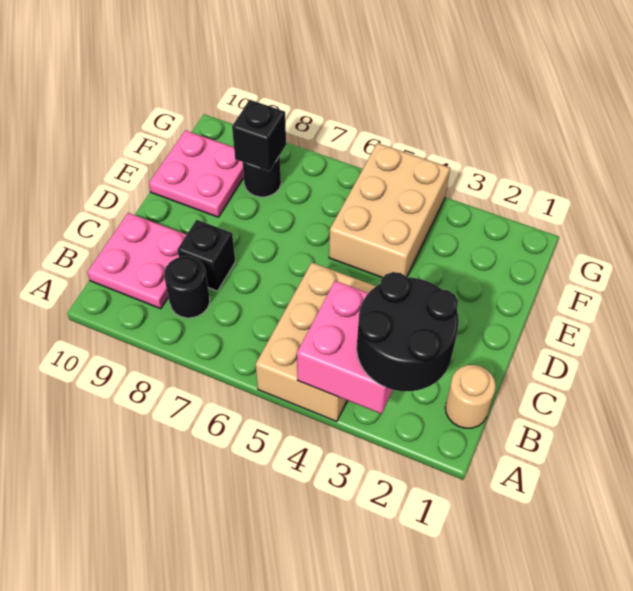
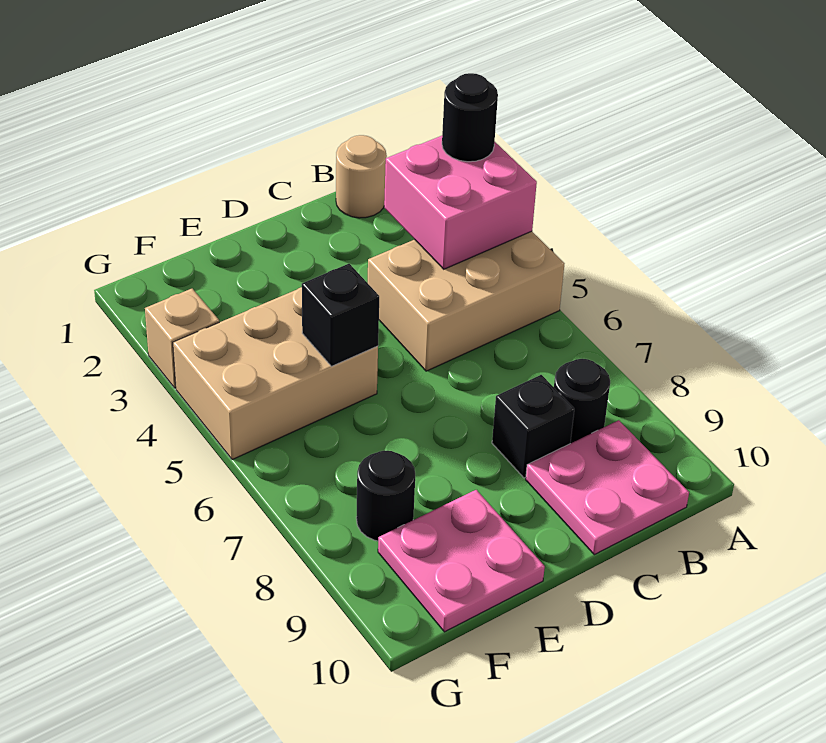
black round brick A2:B3 level 3 -> black round brick A3 level 3
black brick F8 level 2 -> black brick E5 level 2
none -> tan brick G3 level 1

